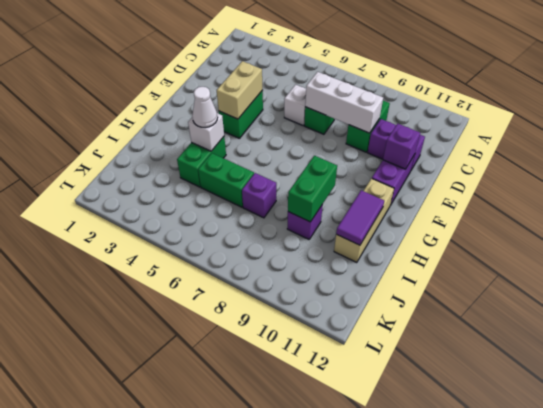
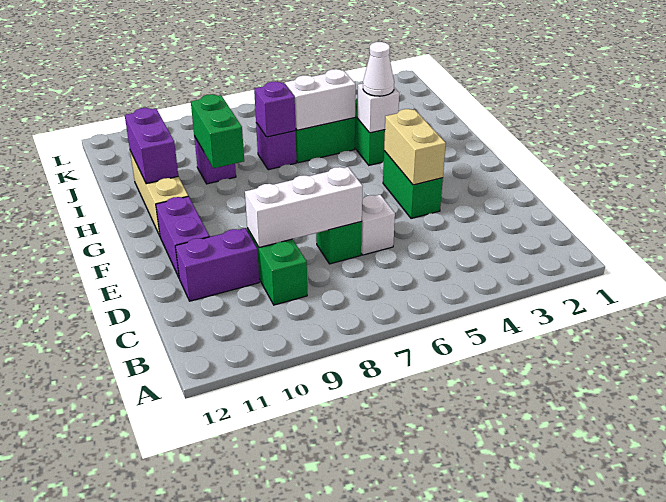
purple brick E11 level 2 -> purple brick I7 level 2
purple tile H11:I11 level 2 -> purple brick H11:I11 level 2
none -> white brick I5:I6 level 2

